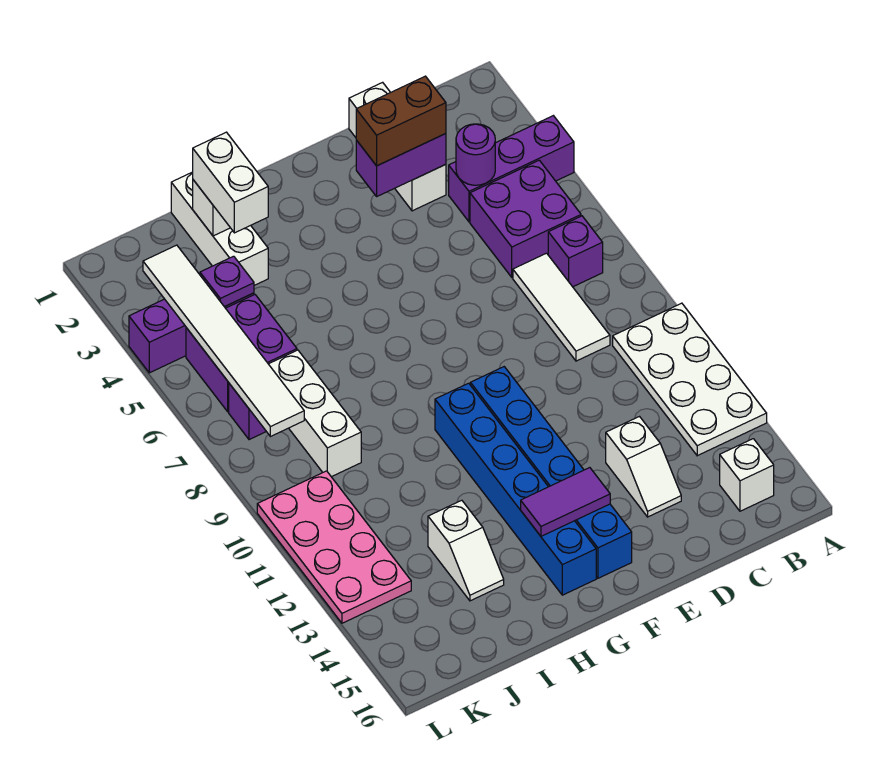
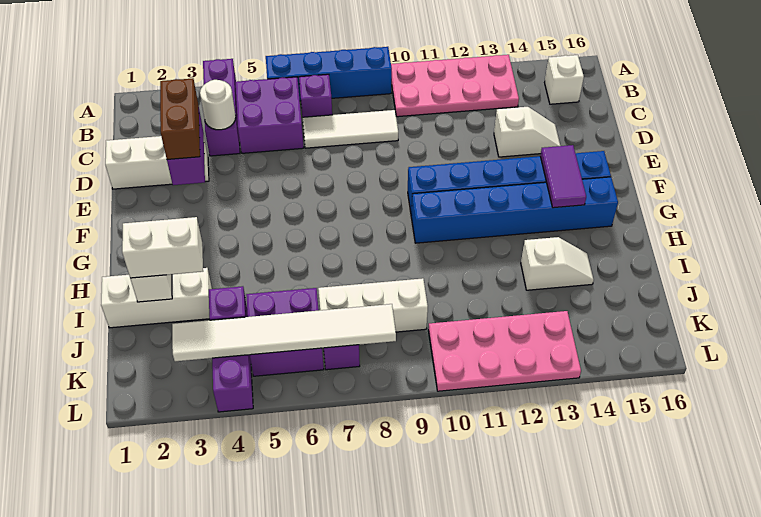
none -> blue brick A6:A9 level 1
white plate A10:B13 level 1 -> pink plate A10:B13 level 1
purple round brick C4 level 2 -> white round brick C4 level 2

